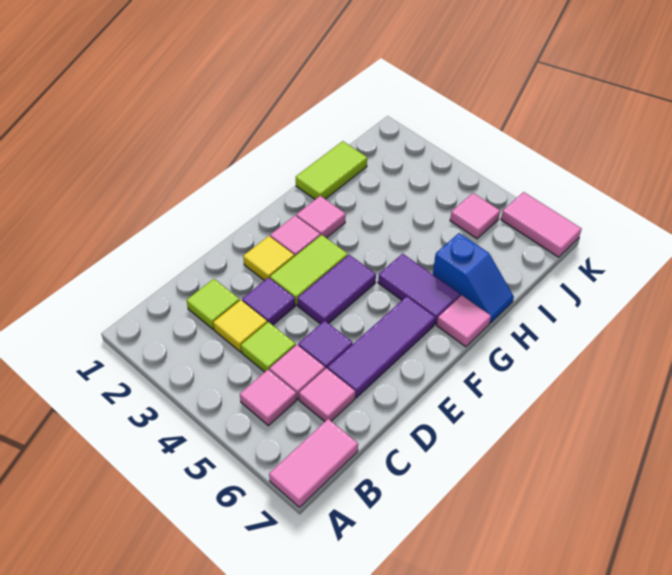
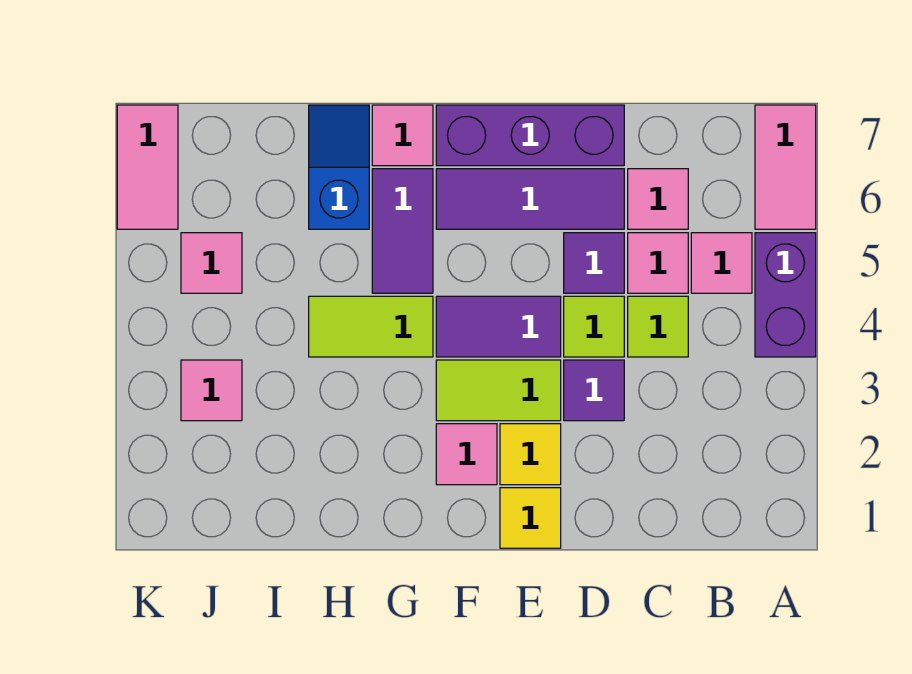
none -> purple brick A4:A5 level 1
pink tile A7:B7 level 1 -> pink tile A6:A7 level 1
lime tile C2 level 1 -> lime tile D4 level 1
yellow tile C3 level 1 -> yellow tile E1 level 1
none -> purple brick D7:F7 level 1
pink tile G2 level 1 -> pink tile J3 level 1
lime tile H1:I1 level 1 -> lime tile G4:H4 level 1

